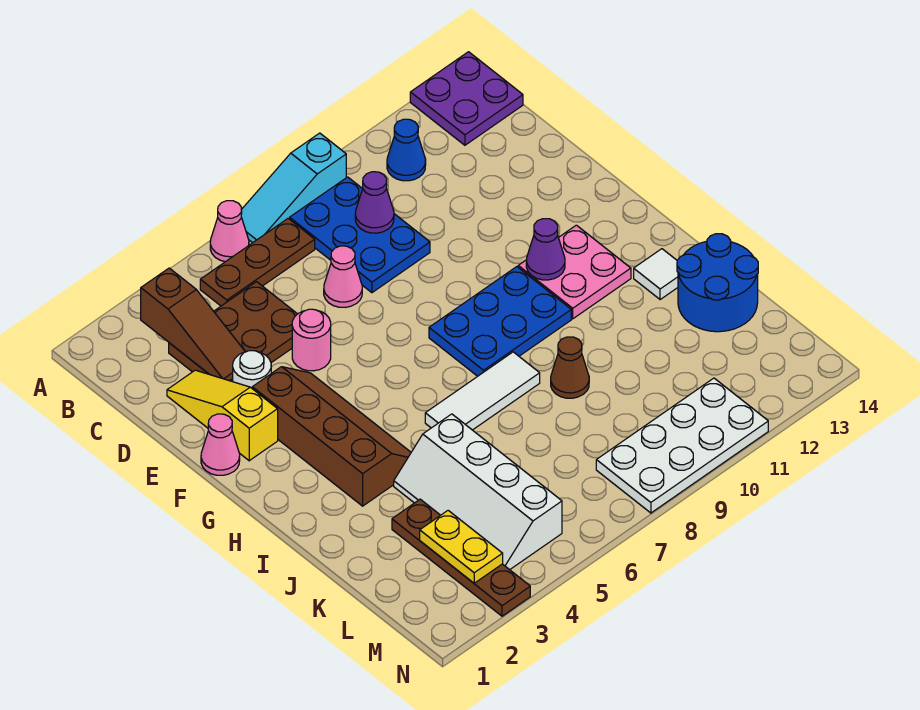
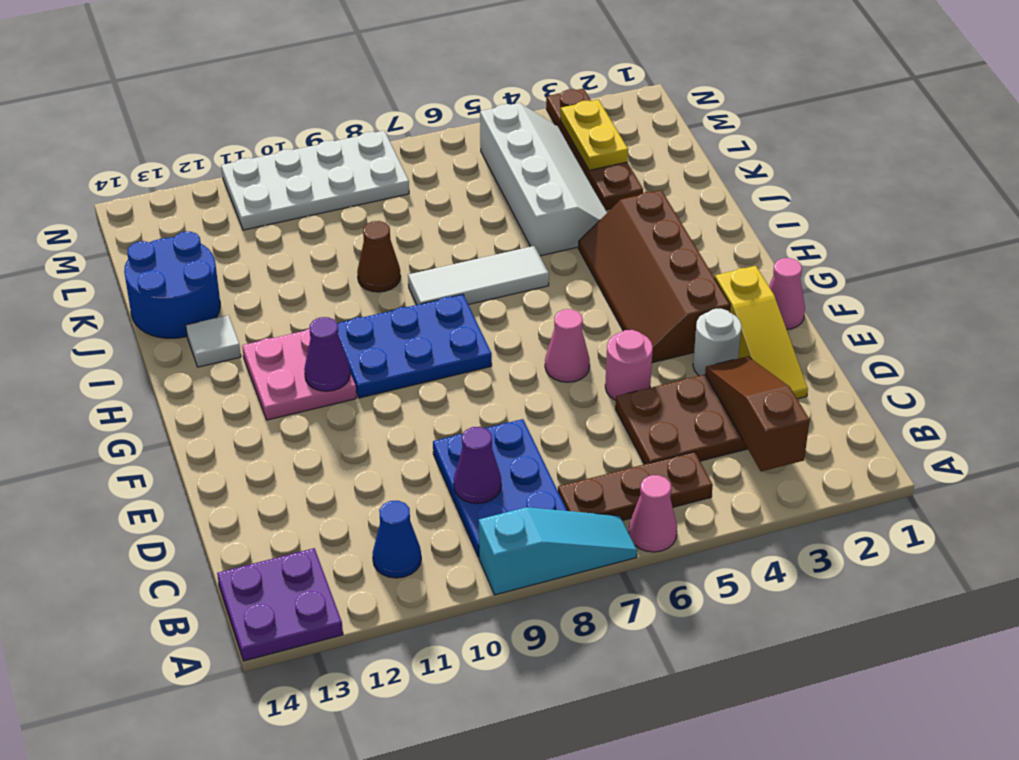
pink cone D7 level 1 -> pink cone F6 level 1

